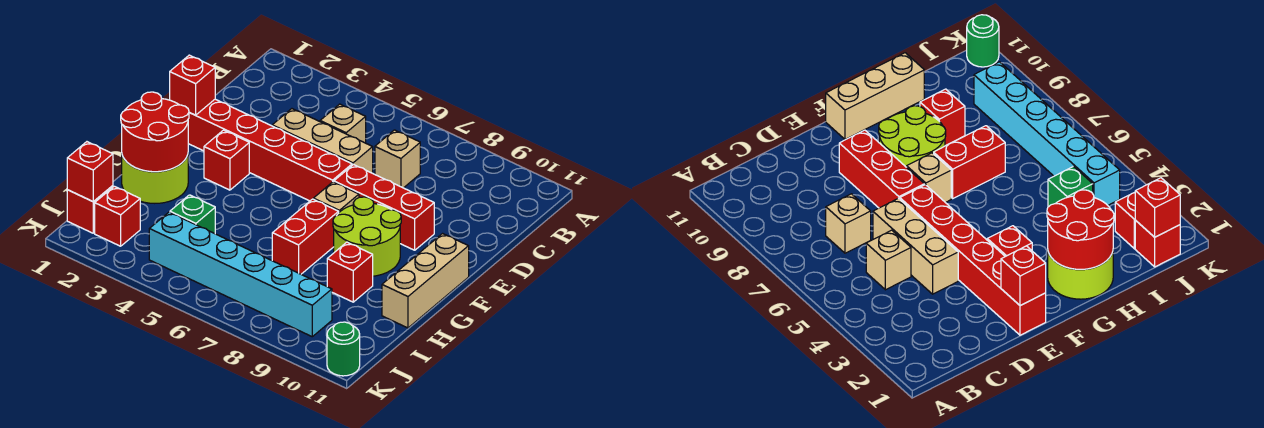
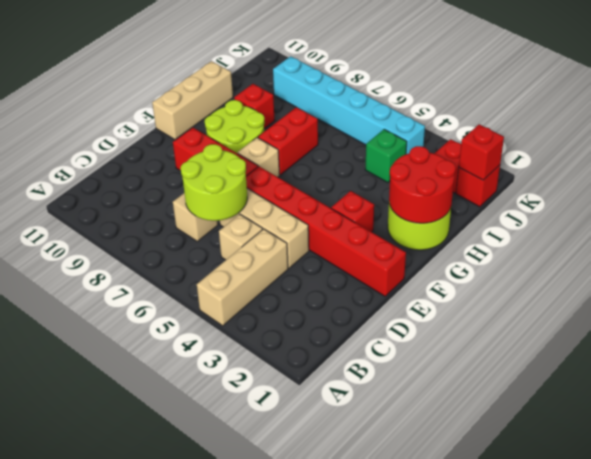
none -> tan brick A4:C4 level 1
none -> lime round brick C6:D7 level 2
red brick E1 level 2 -> none
green round brick K11 level 1 -> none

